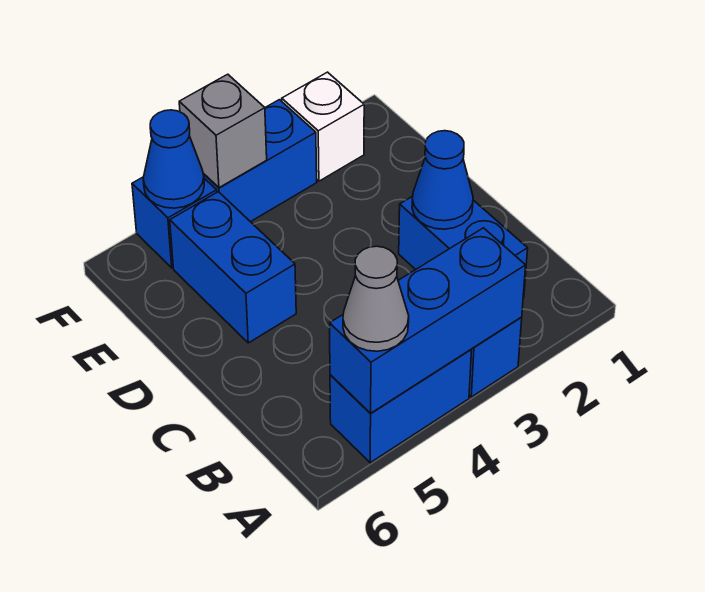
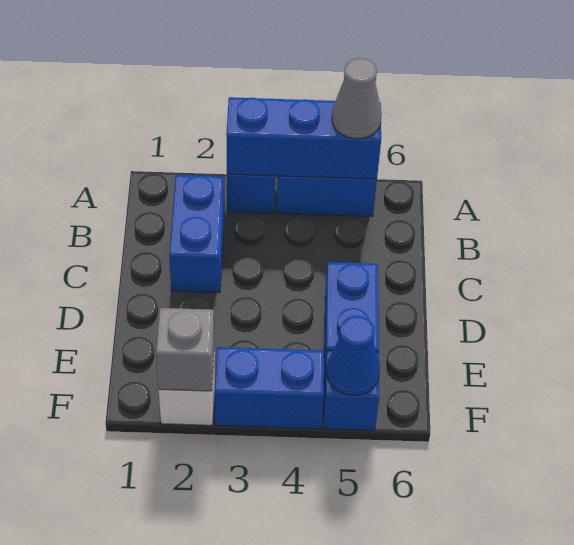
blue cone C2 level 2 -> none
grey brick F4 level 2 -> grey brick F2 level 2

